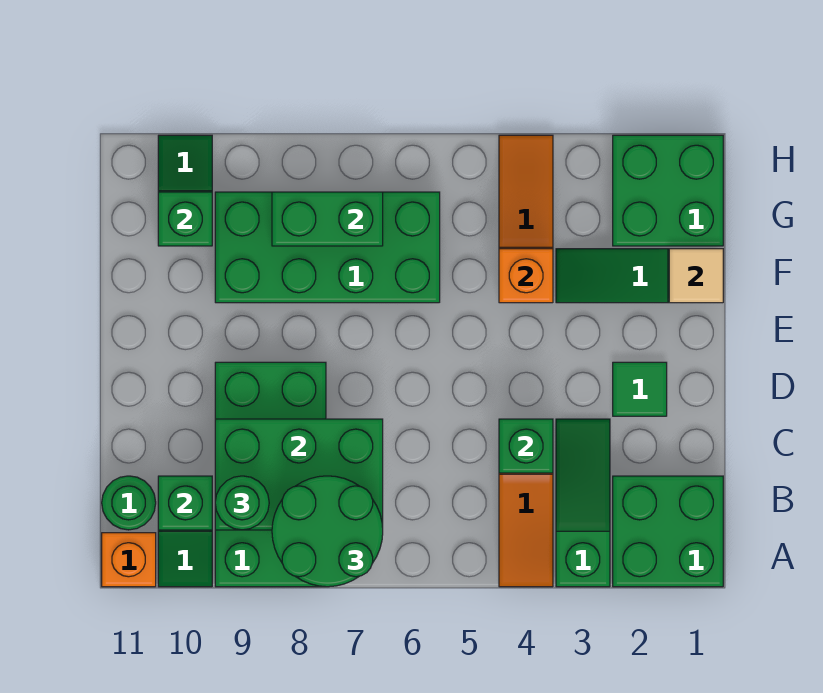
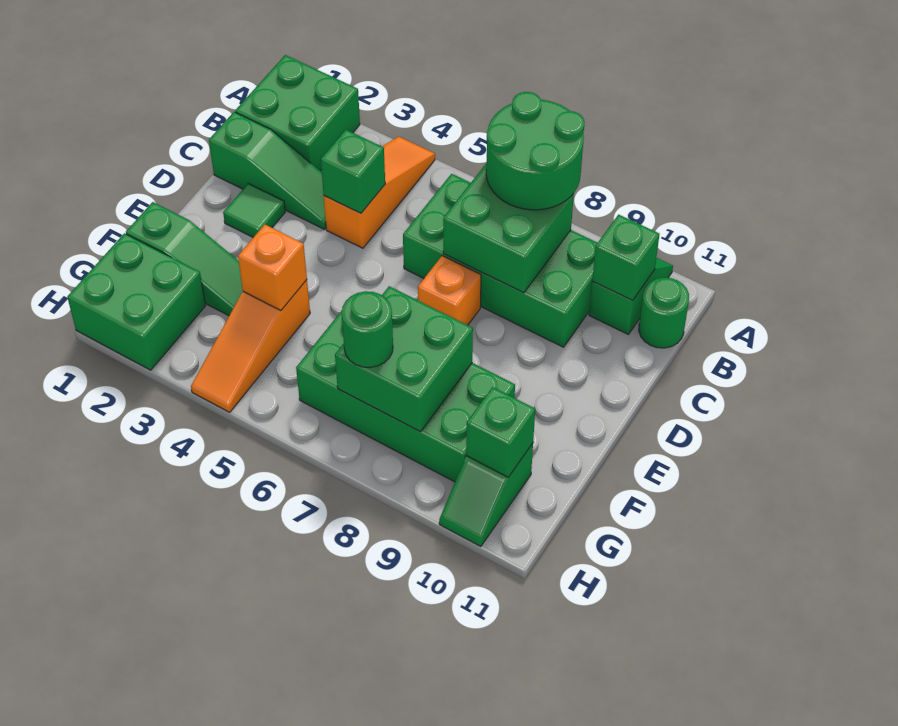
green slope A3:C3 level 1 top A -> green slope C1:C3 level 1 top 1
green brick A8:D9 level 1 -> green brick B6:C9 level 1
orange brick A11 level 1 -> orange brick D7 level 1
green brick B7:C9 level 2 -> green brick B7:C8 level 2
green round brick B9 level 3 -> green round brick G7 level 3
tan tile F1 level 2 -> none
green brick G7:G8 level 2 -> green brick F7:G8 level 2

